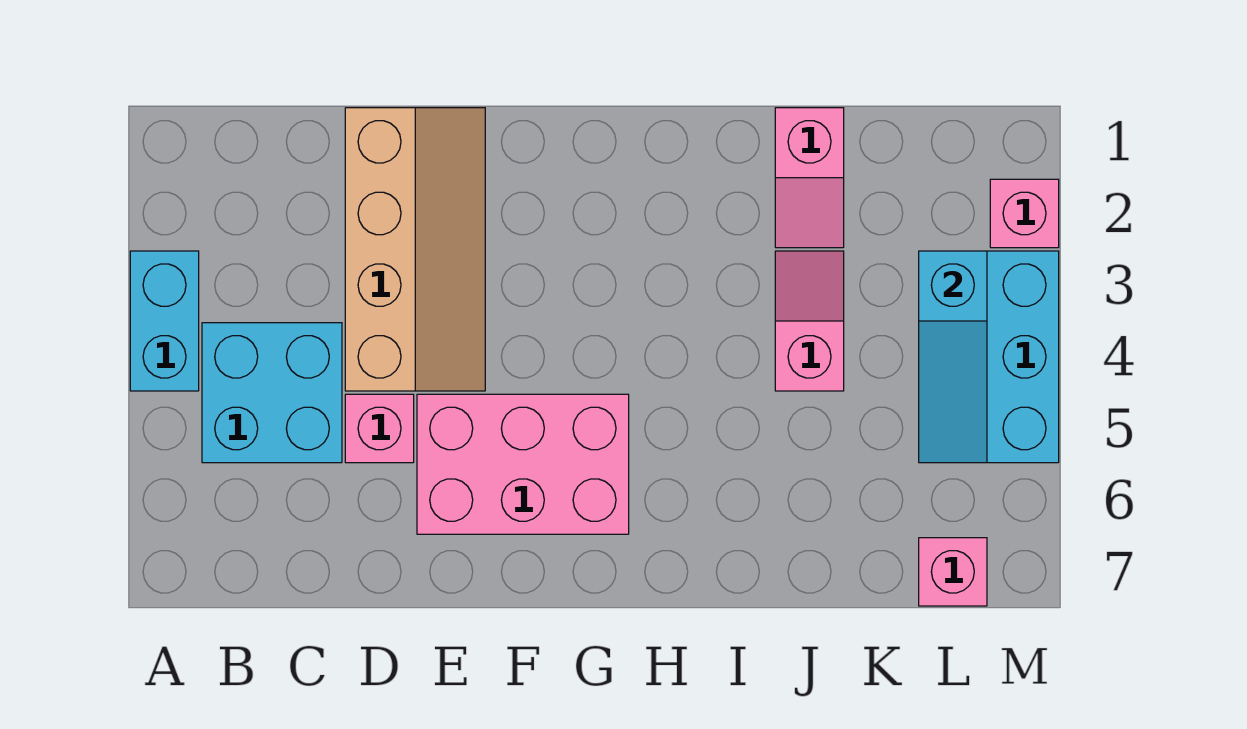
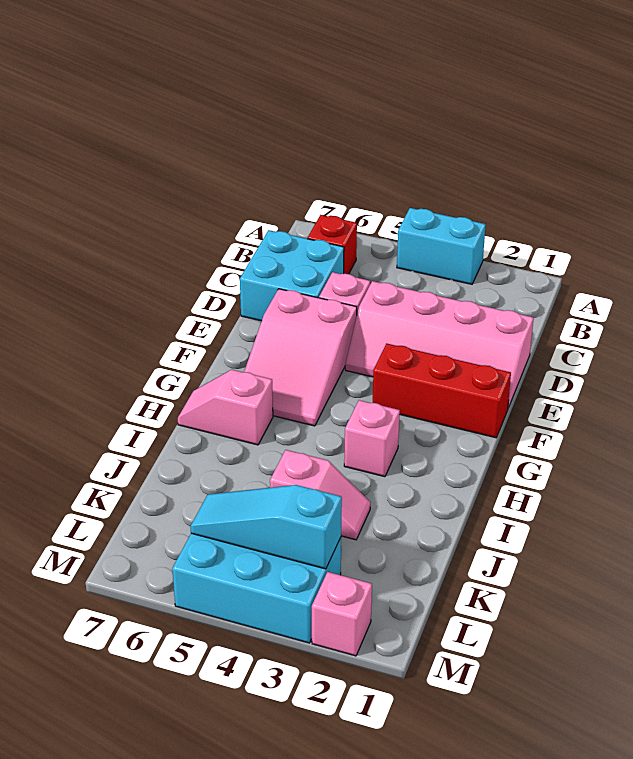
cyan brick B4:C5 level 1 -> cyan brick C6:D7 level 1
none -> red brick B6 level 1
tan slope D1:E4 level 1 top D -> pink slope D1:E4 level 1 top D
pink brick E5:G6 level 1 -> pink slope E5:G6 level 1 top E
none -> red brick F1:F3 level 1
pink slope J1:J2 level 1 top 1 -> pink slope H6:H7 level 1 top 6
pink brick L7 level 1 -> pink brick H3 level 1

